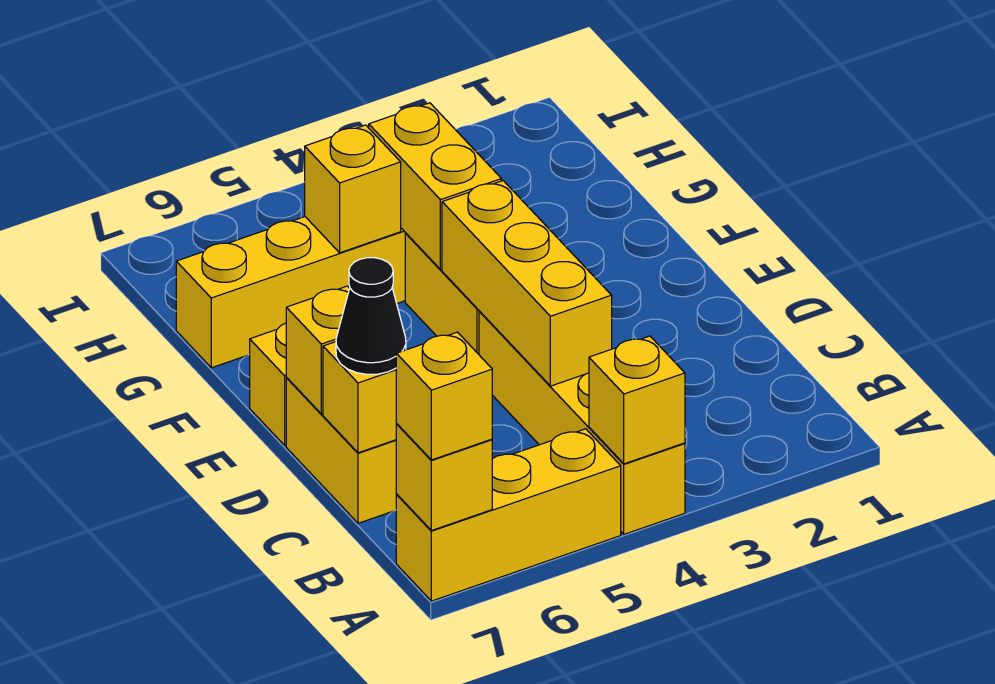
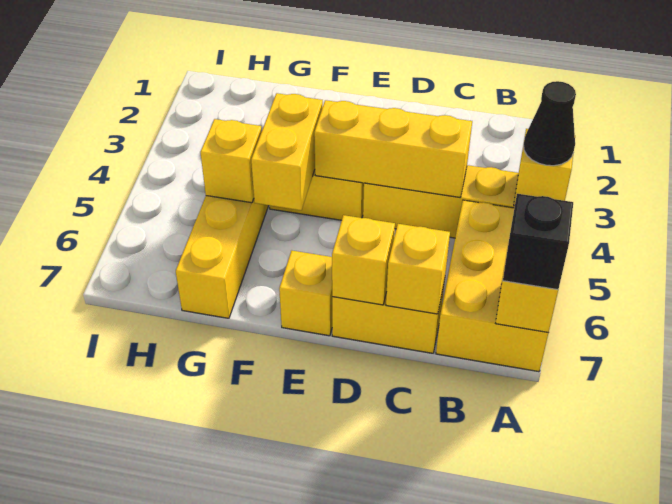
yellow brick A5:A7 level 1 -> yellow brick A5:B7 level 1
yellow brick A7 level 3 -> black brick A7 level 3
black cone C7 level 3 -> black cone A4 level 3
yellow brick F4:G4 level 2 -> yellow brick F4:F5 level 2

